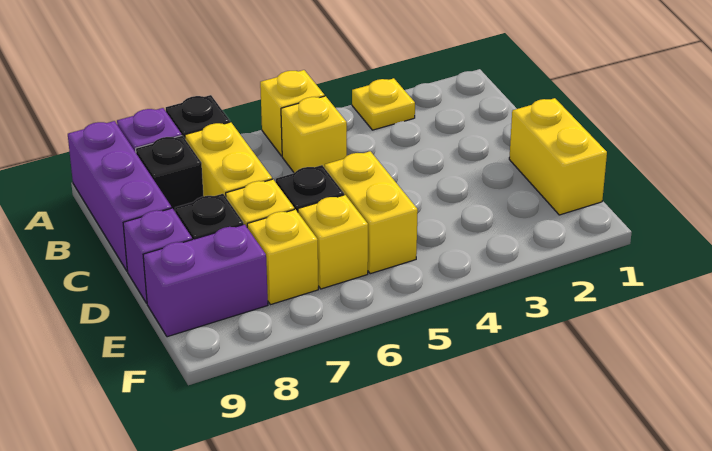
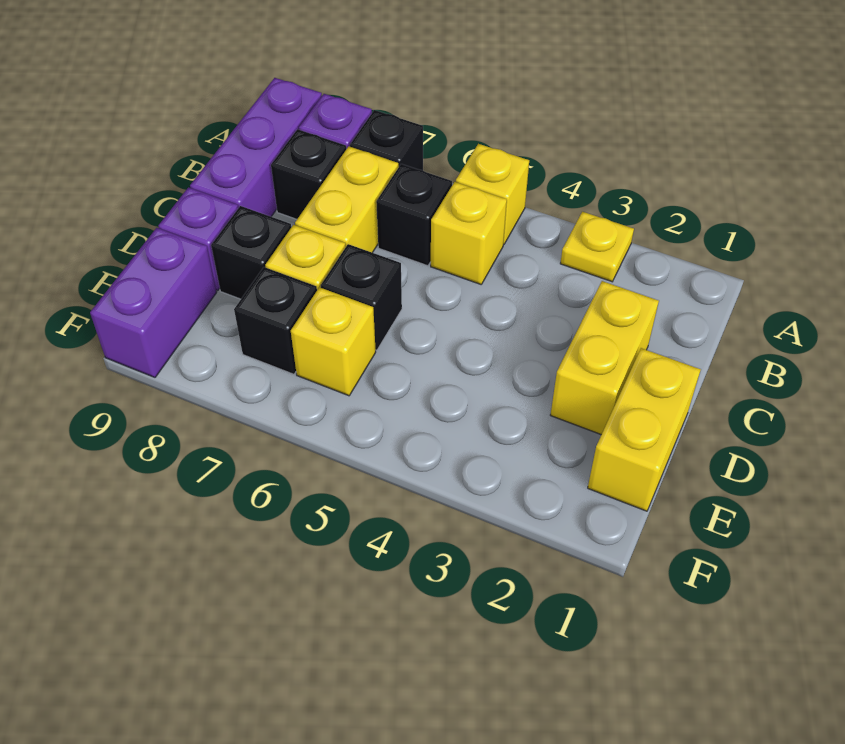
none -> black brick B6 level 1
yellow brick D5:E5 level 1 -> yellow brick C2:D2 level 1
yellow brick E7 level 1 -> black brick E7 level 1
purple brick E8:E9 level 1 -> purple brick E9:F9 level 1

